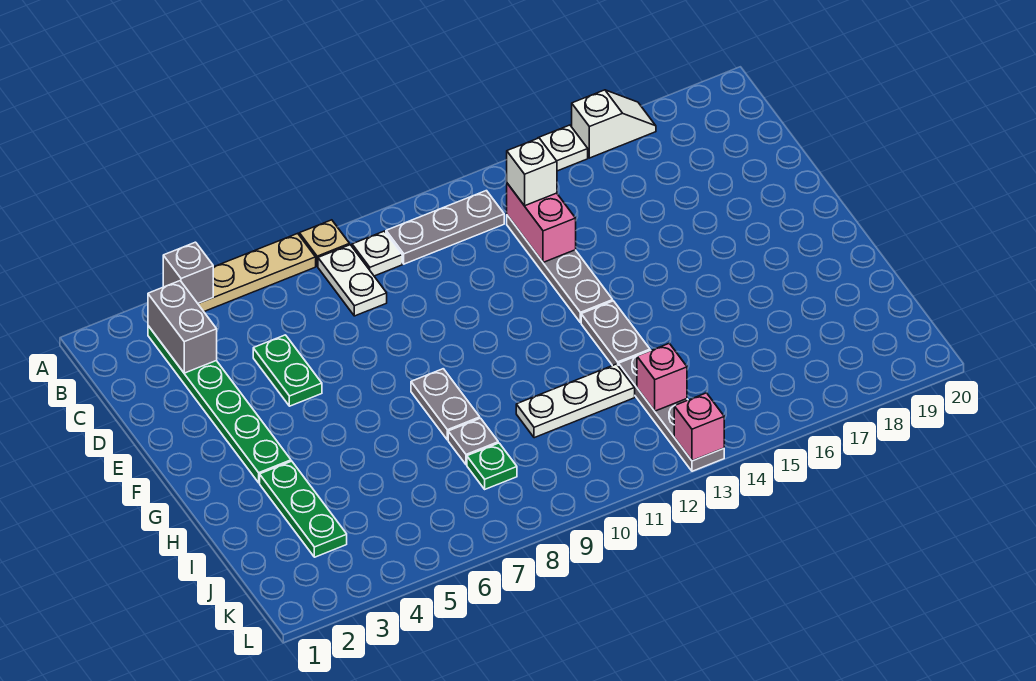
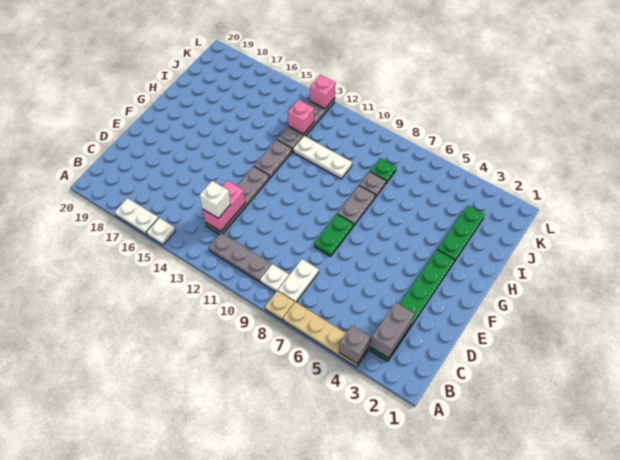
white slope A16:A17 level 1 top 16 -> white plate A16:A17 level 1
green plate D5:E5 level 1 -> green plate E8:F8 level 1

